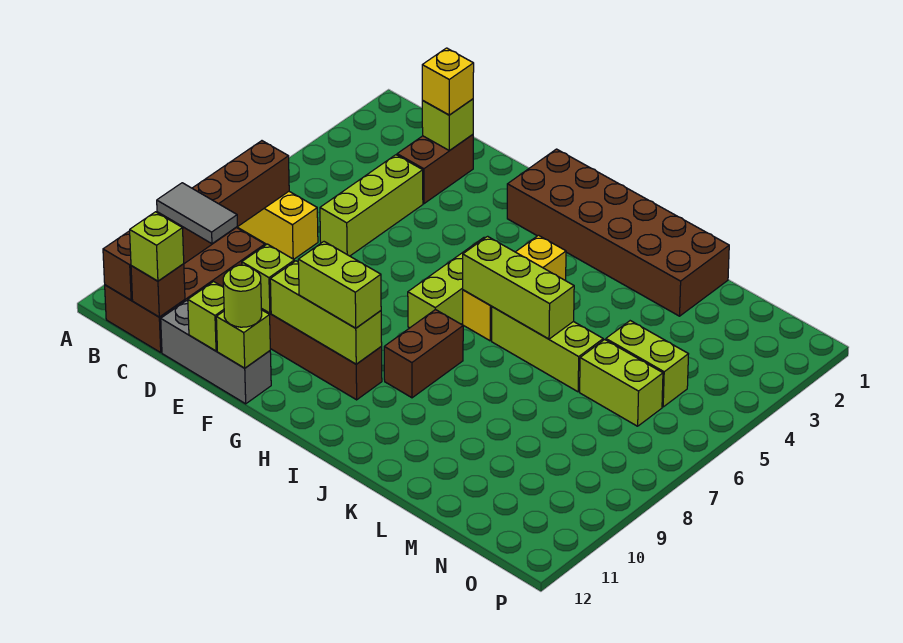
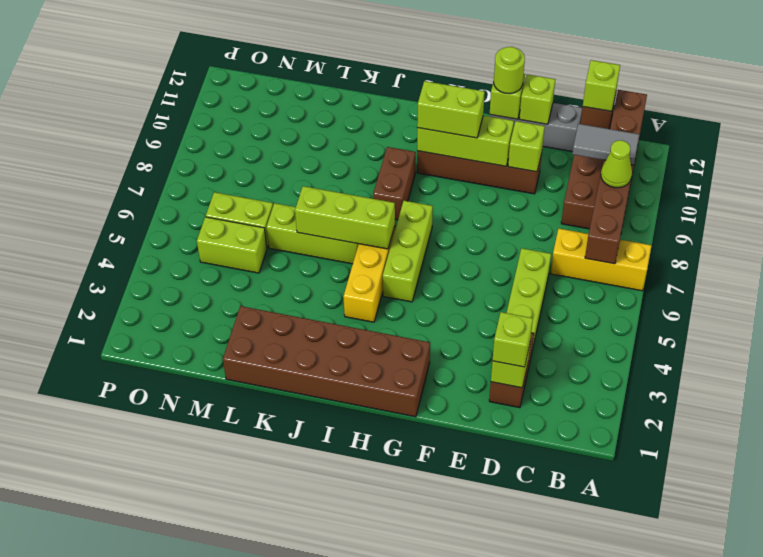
none -> lime cone B9 level 3
yellow brick D2 level 3 -> lime brick D2 level 3

